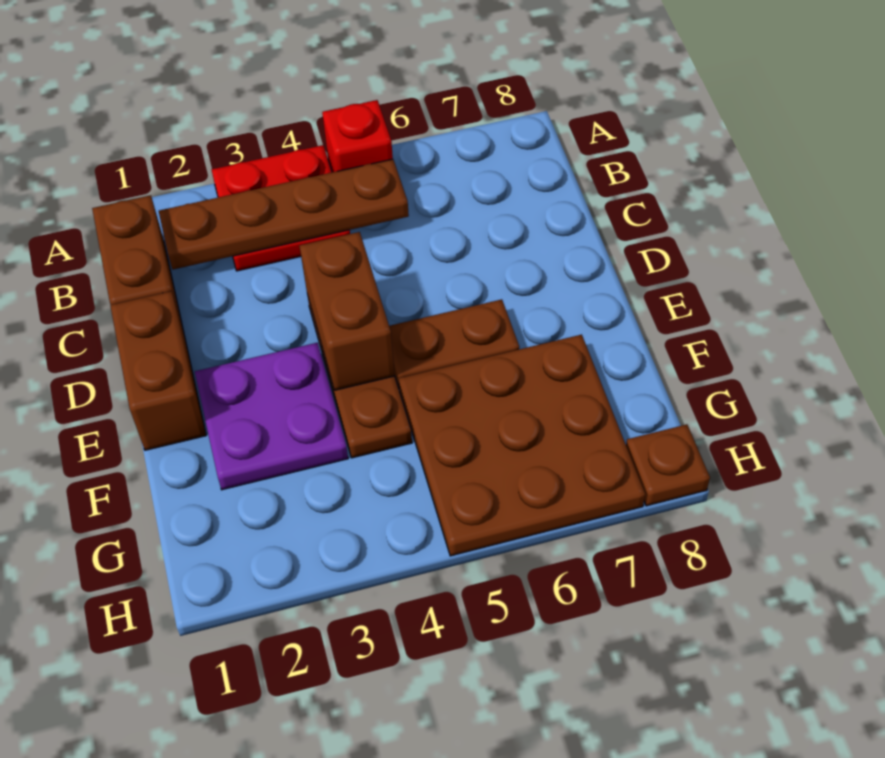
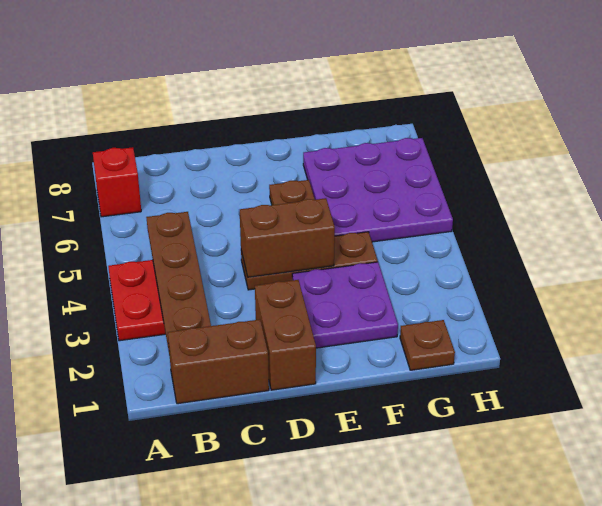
red brick A5 level 1 -> red brick A7 level 1
brown brick D1:E1 level 1 -> brown brick D1:D2 level 1
brown plate F5:H7 level 1 -> purple plate F5:H7 level 1
brown plate H8 level 1 -> brown plate G1 level 1

